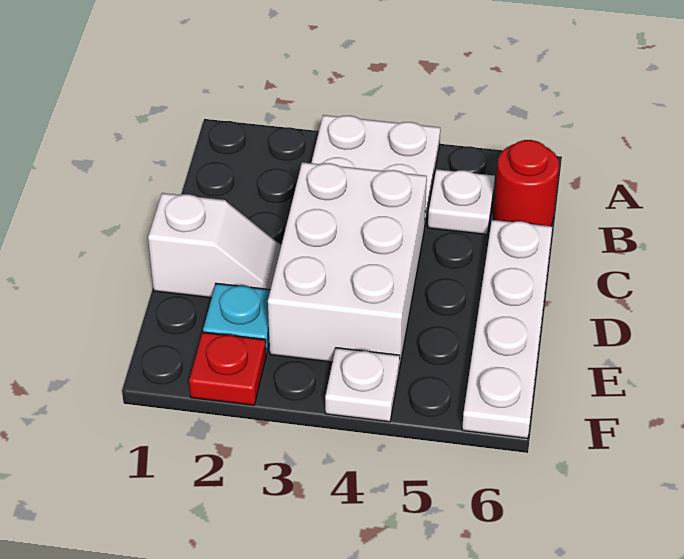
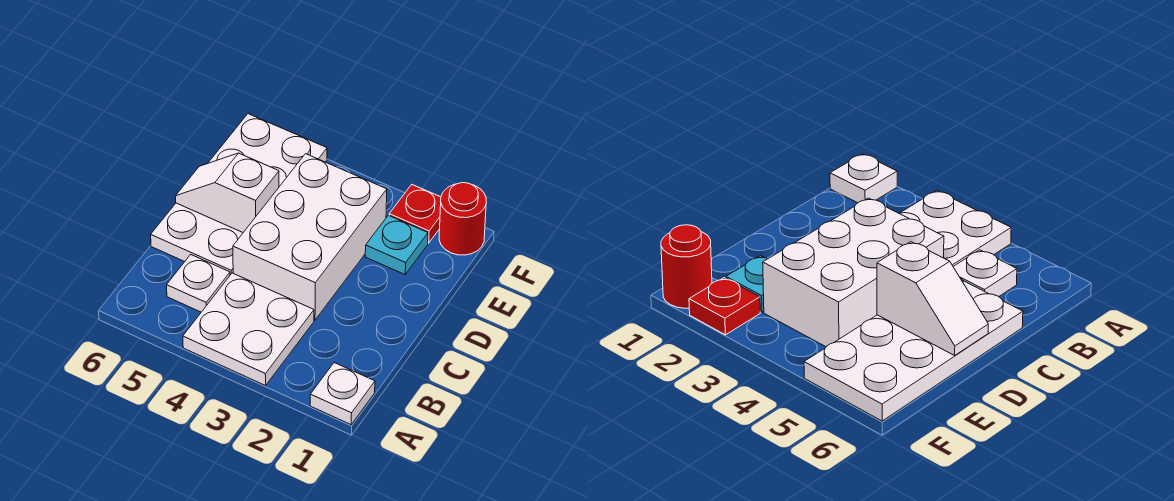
red round brick B6 level 1 -> red round brick F1 level 1
white plate C6:F6 level 1 -> white plate C5:F6 level 1
white slope D1:D2 level 1 top 1 -> white slope D5:D6 level 2 top 5
white plate F4 level 1 -> white plate A1 level 1

